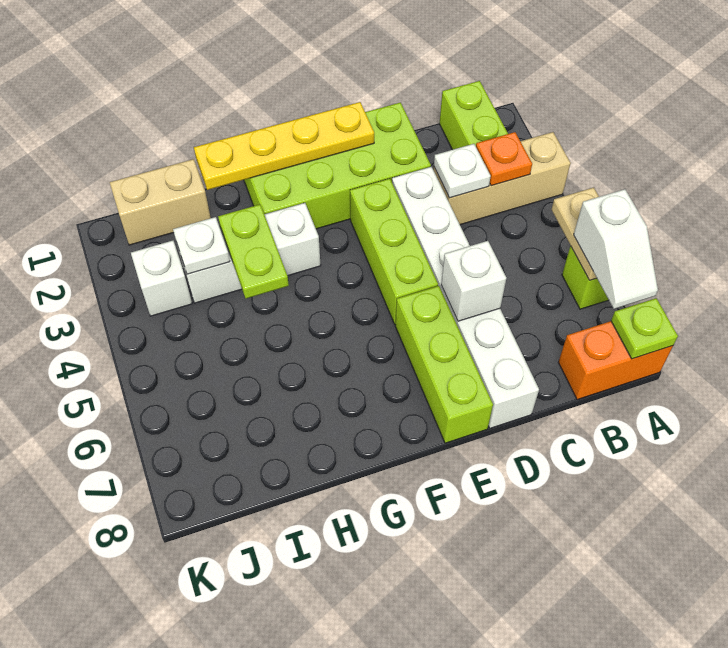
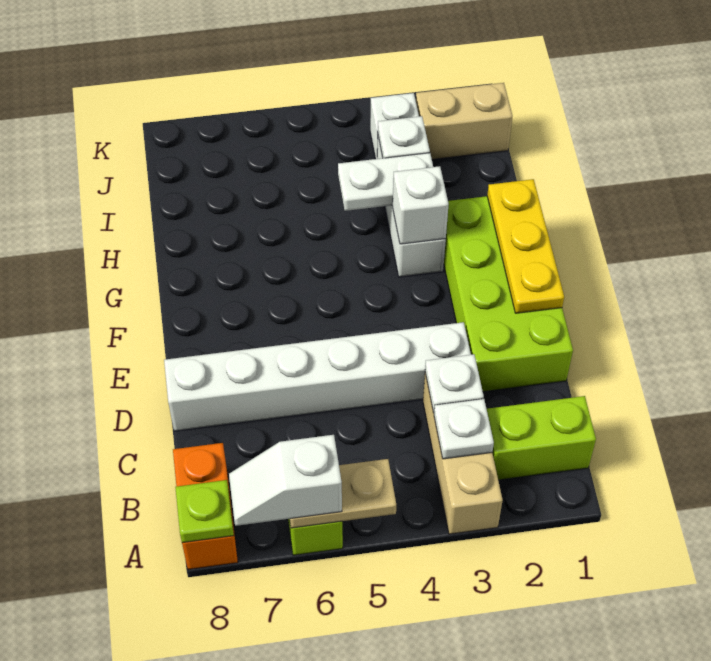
orange plate B3 level 2 -> white plate B3 level 2
white brick D6 level 2 -> white brick G3 level 2
yellow plate E1:H1 level 2 -> yellow plate E1:G1 level 2
lime brick E3:E5 level 1 -> none
lime brick E6:E8 level 1 -> none
lime plate H3:H4 level 2 -> white plate H3:H4 level 2
tan brick I1:J1 level 1 -> tan brick J1:J2 level 1

